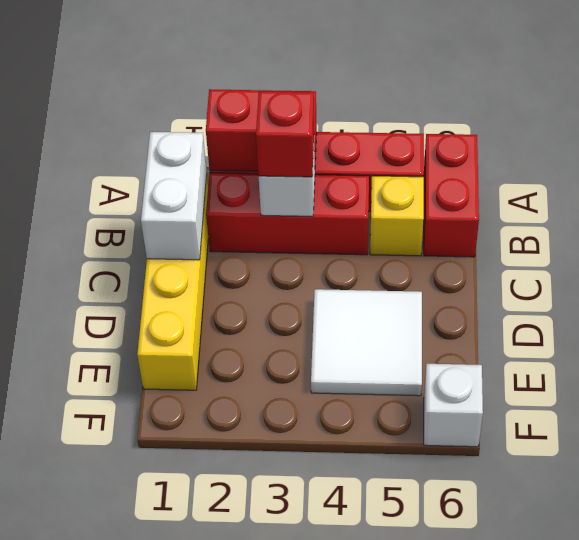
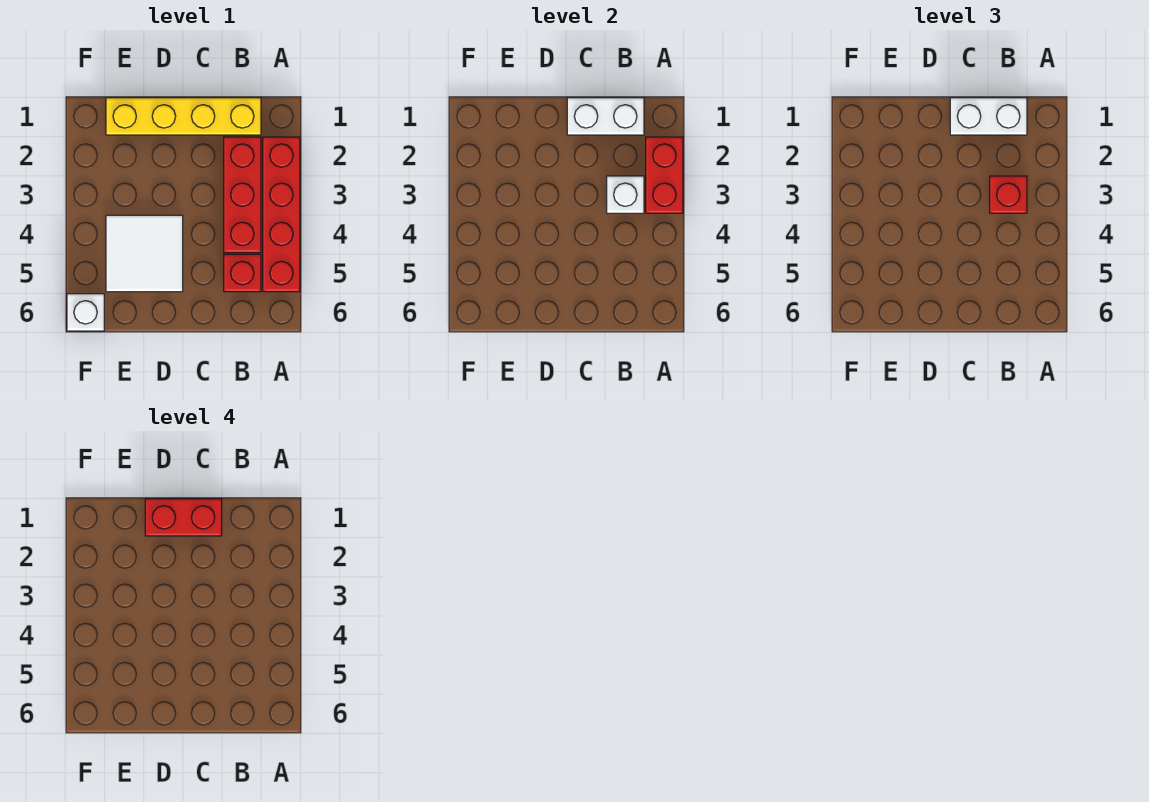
red brick A6:B6 level 1 -> red brick C1:D1 level 4
none -> white brick B1:C1 level 3
yellow brick B5 level 1 -> red brick B5 level 1

